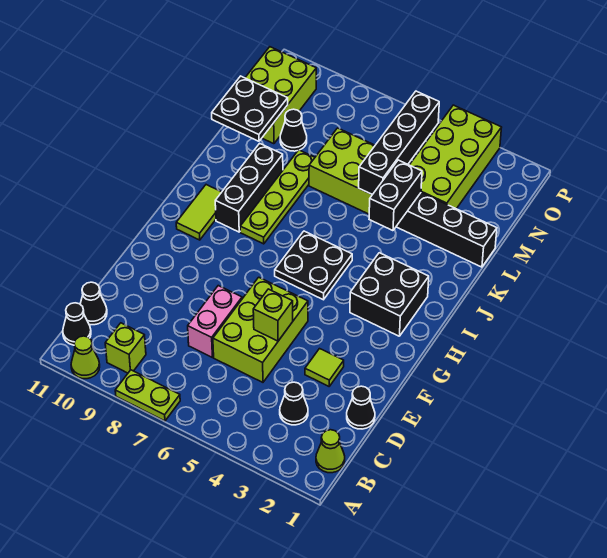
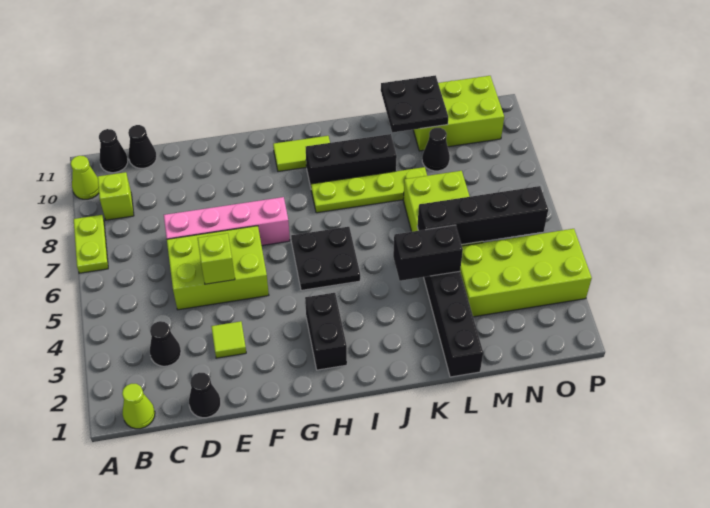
pink brick D7:E7 level 1 -> pink brick D7:G7 level 1
black brick H2:I3 level 1 -> black brick H2:H3 level 1

